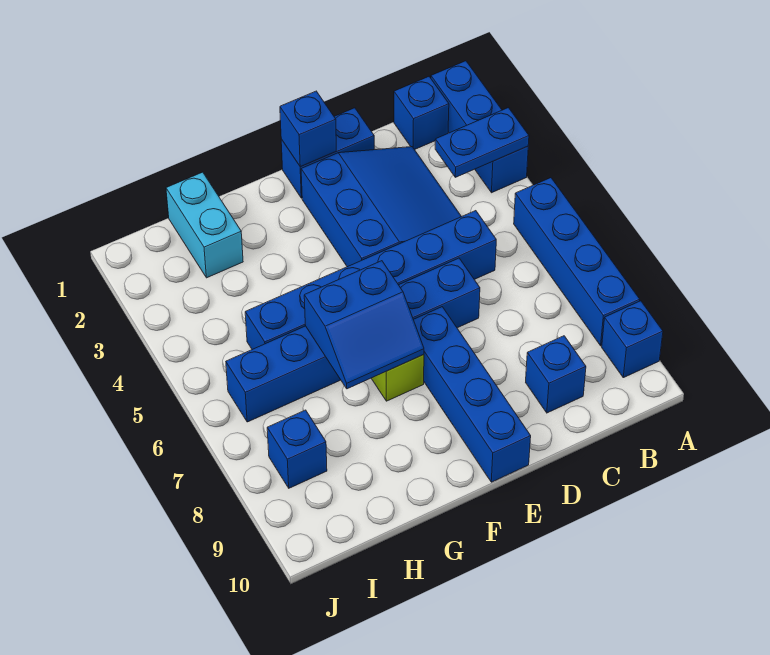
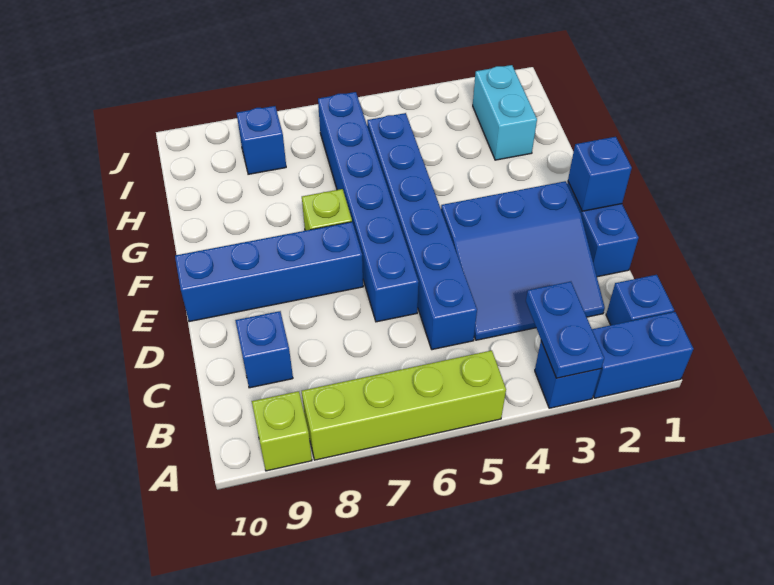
blue brick A5:A8 level 1 -> lime brick A5:A8 level 1
blue brick A9 level 1 -> lime brick A9 level 1
blue slope F6:G7 level 2 top 6 -> none
cyan brick H1:H2 level 1 -> cyan brick H2:I2 level 1

